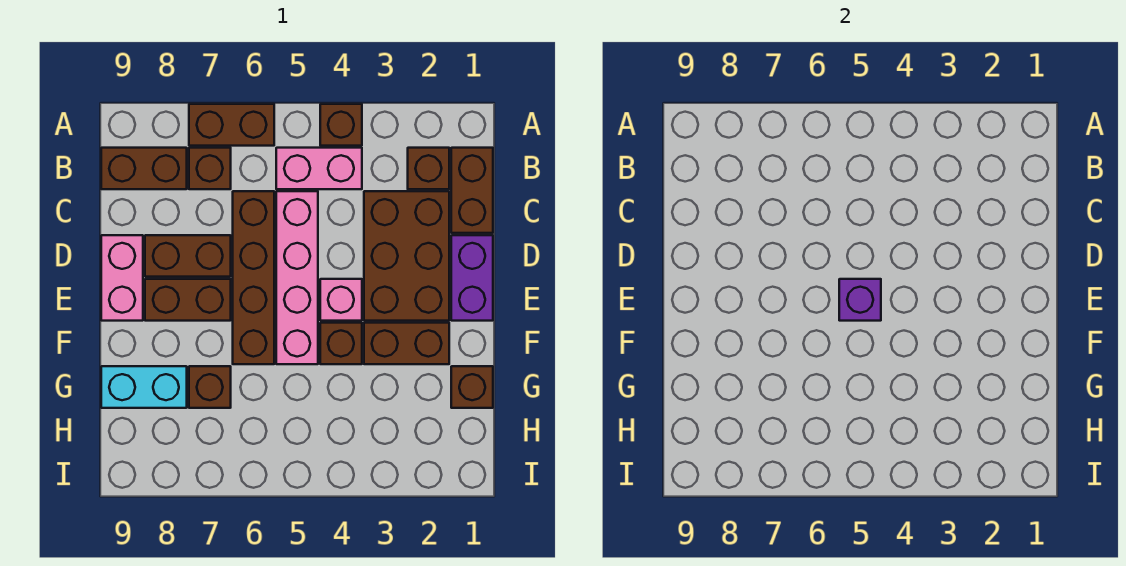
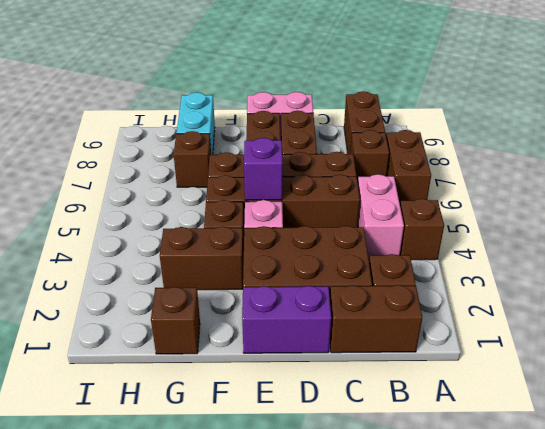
pink brick C5:F5 level 1 -> brown brick C5:F5 level 1
brown brick F2:F3 level 1 -> brown brick F3:G3 level 1

